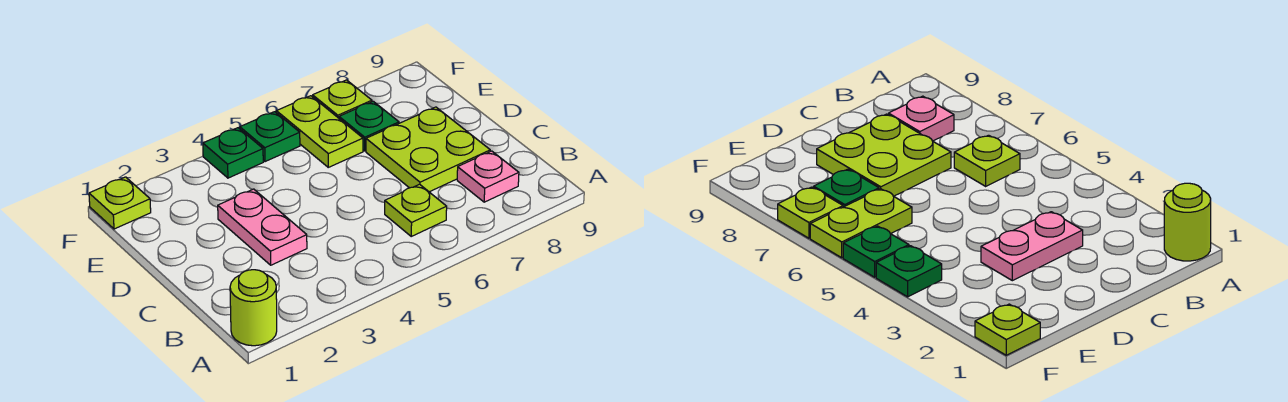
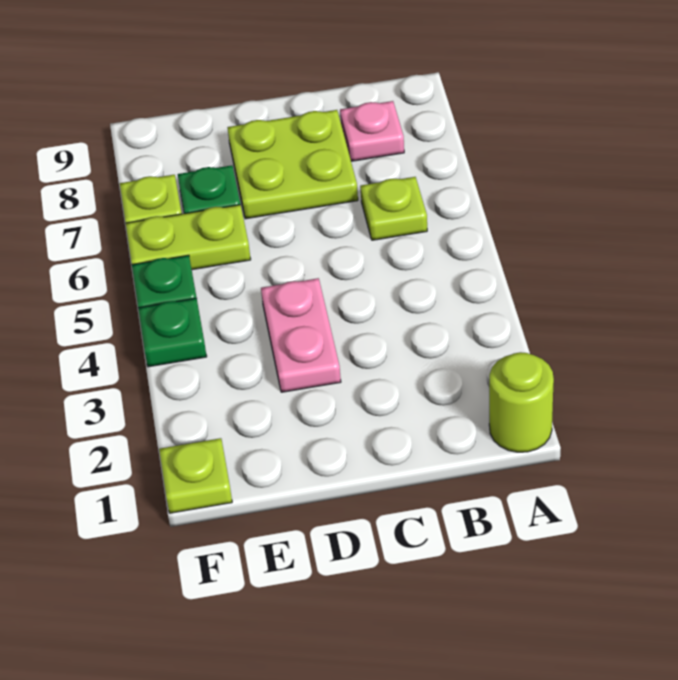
pink plate C3:D3 level 1 -> pink plate D3:D4 level 1

